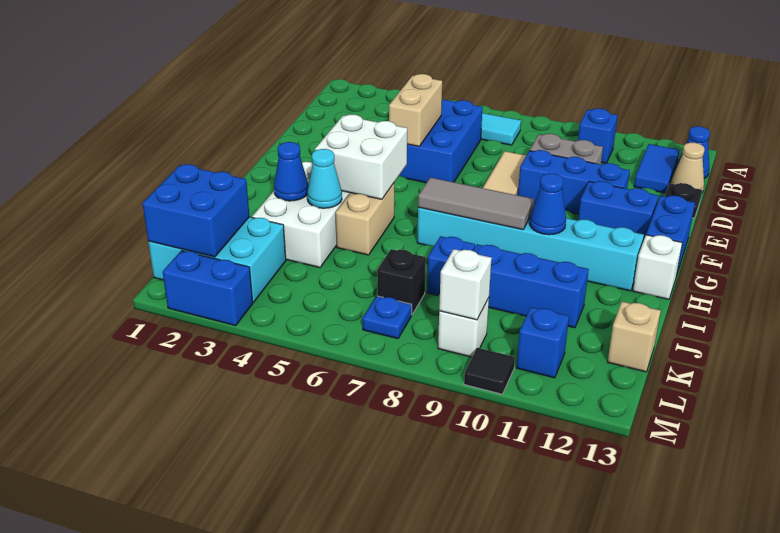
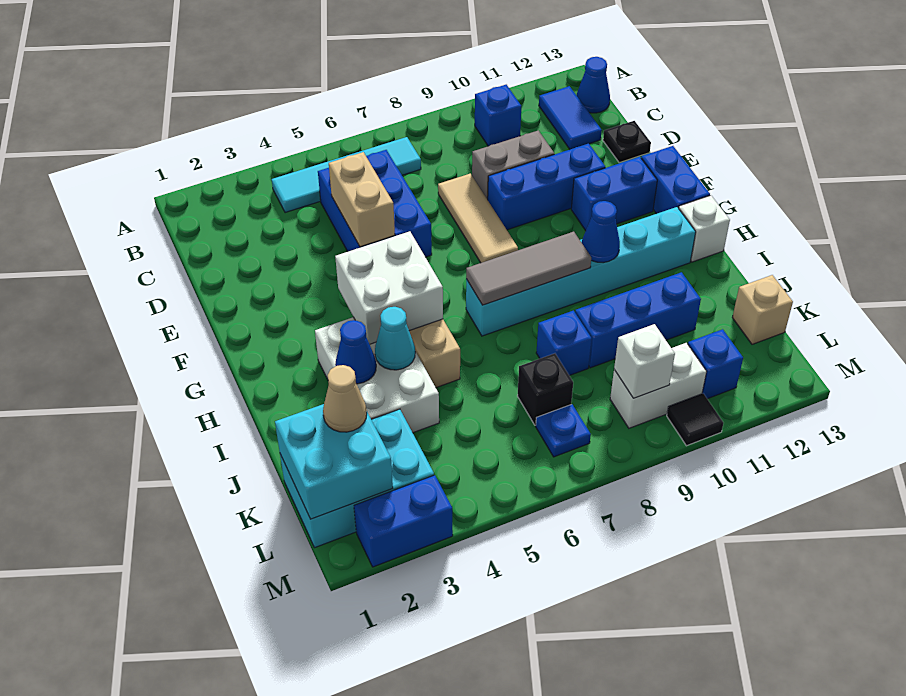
tan cone C13 level 1 -> tan cone K2 level 3
blue brick K1:L2 level 2 -> cyan brick K1:L2 level 2
white brick L9 level 1 -> white brick L9:L10 level 1

